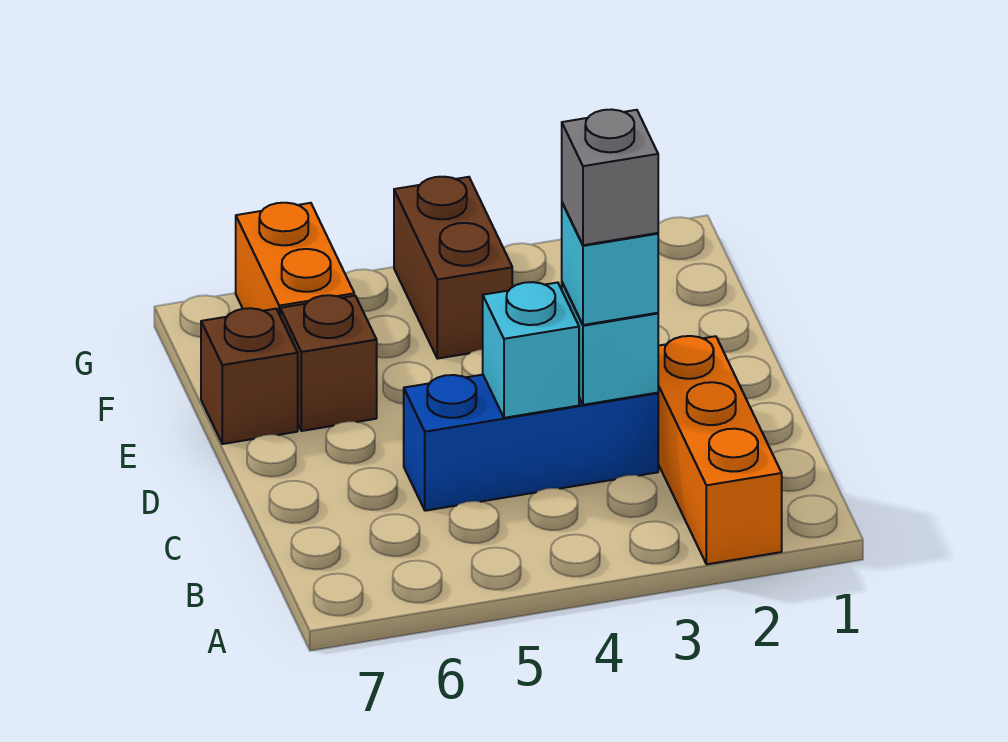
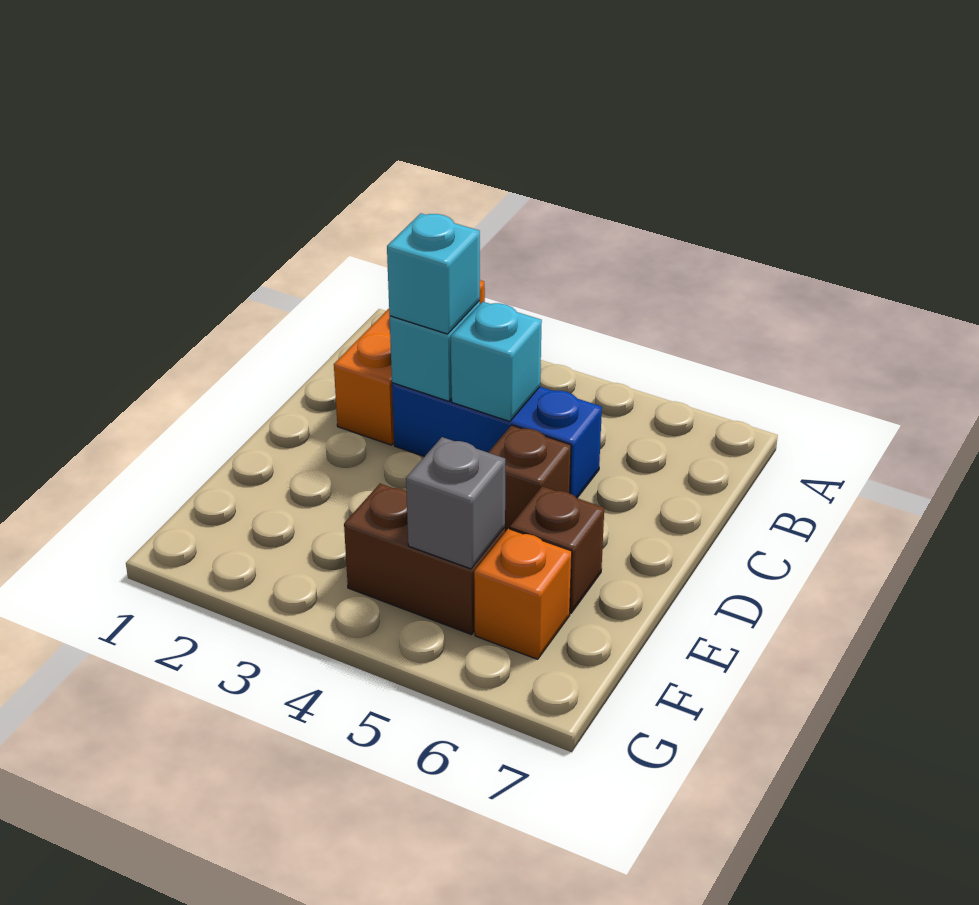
grey brick C3 level 4 -> grey brick F5 level 2
brown brick E7 level 1 -> brown brick D5 level 1
brown brick F4:G4 level 1 -> brown brick F4:F5 level 1
orange brick F6:G6 level 1 -> orange brick F6 level 1

